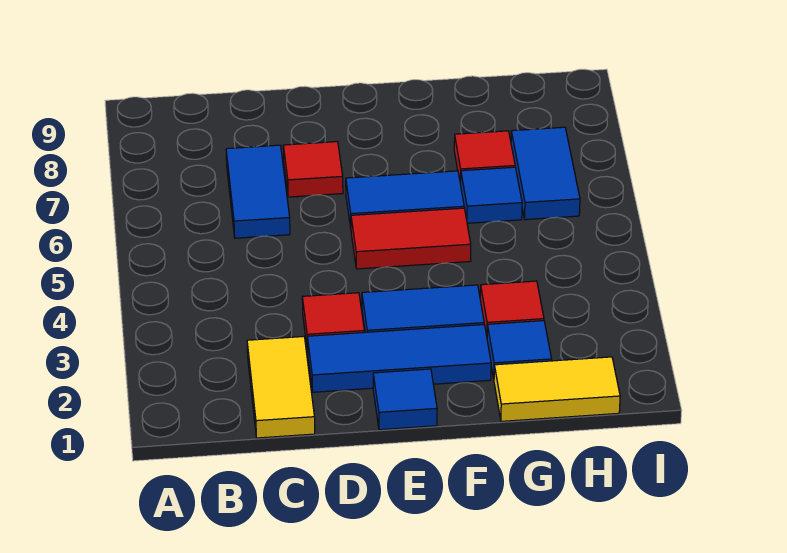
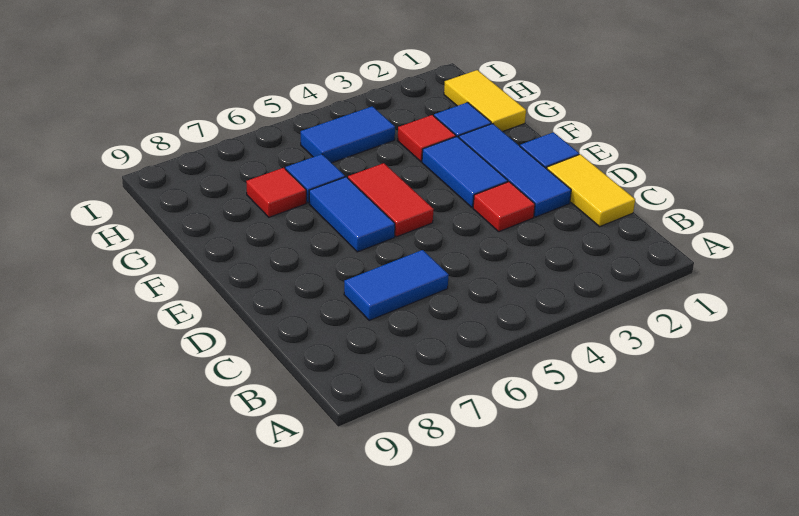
yellow tile C1:C2 level 1 -> yellow tile C1:D1 level 1
red tile D7 level 1 -> none
blue tile H6:H7 level 1 -> blue tile H4:H5 level 1

